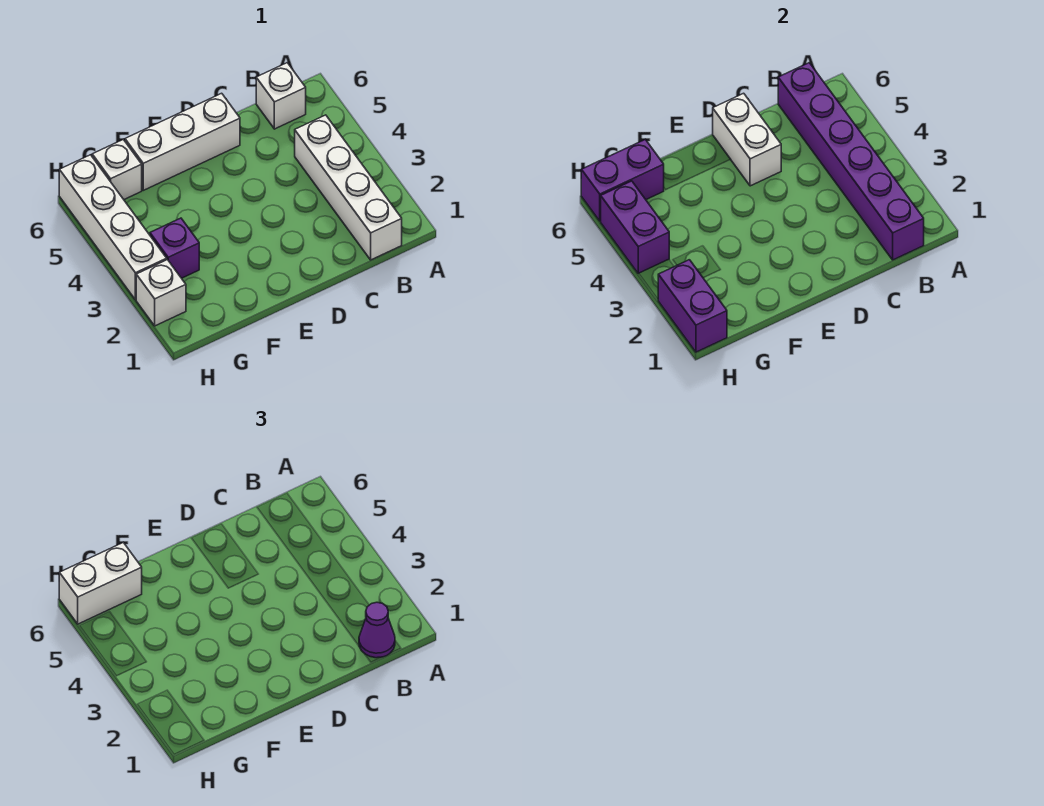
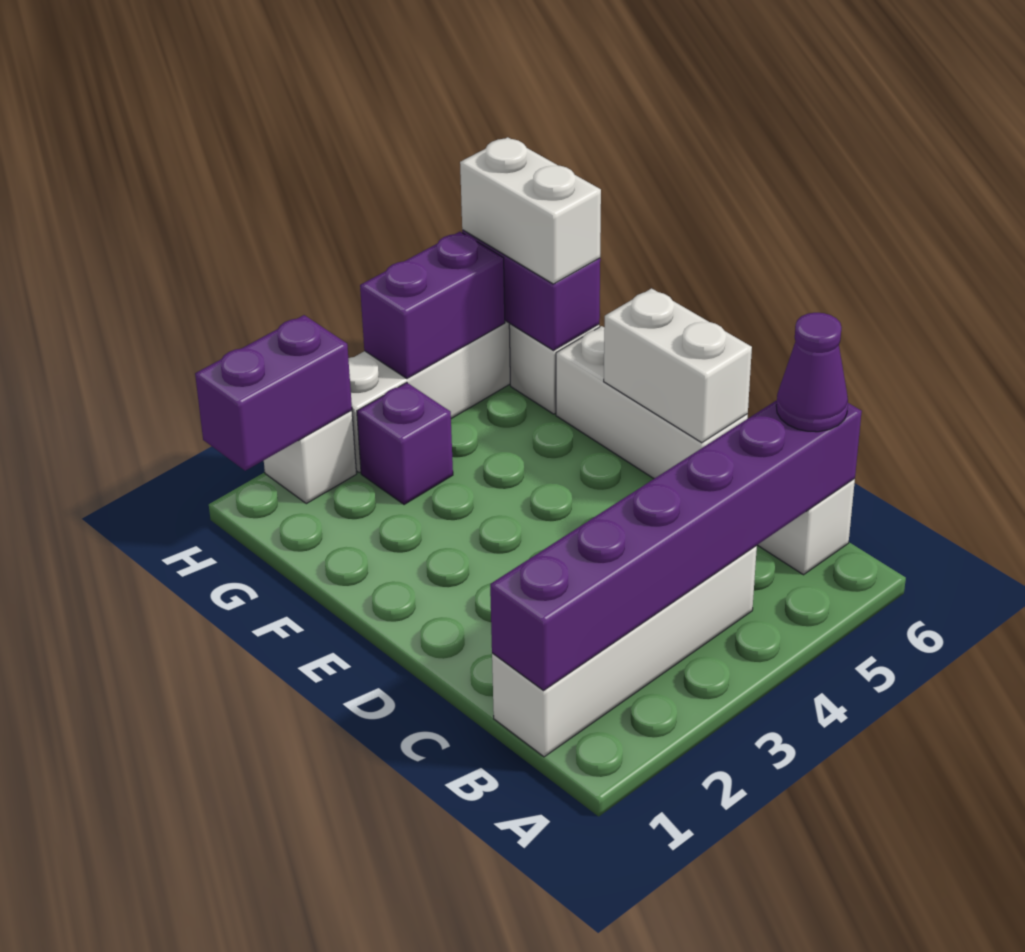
purple cone B1 level 3 -> purple cone B6 level 3
white brick D5:D6 level 2 -> white brick D6:E6 level 2

